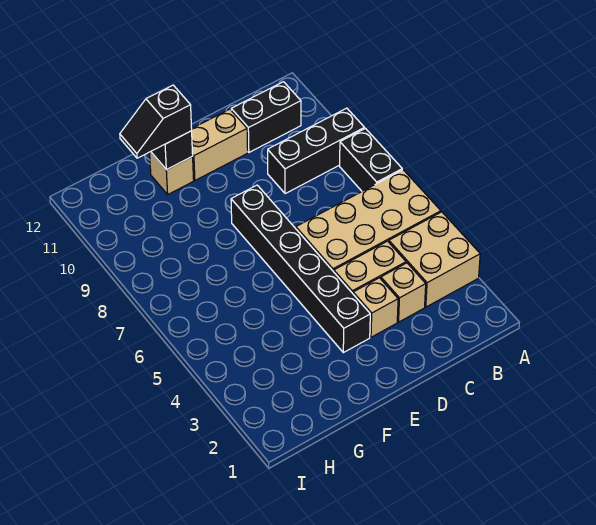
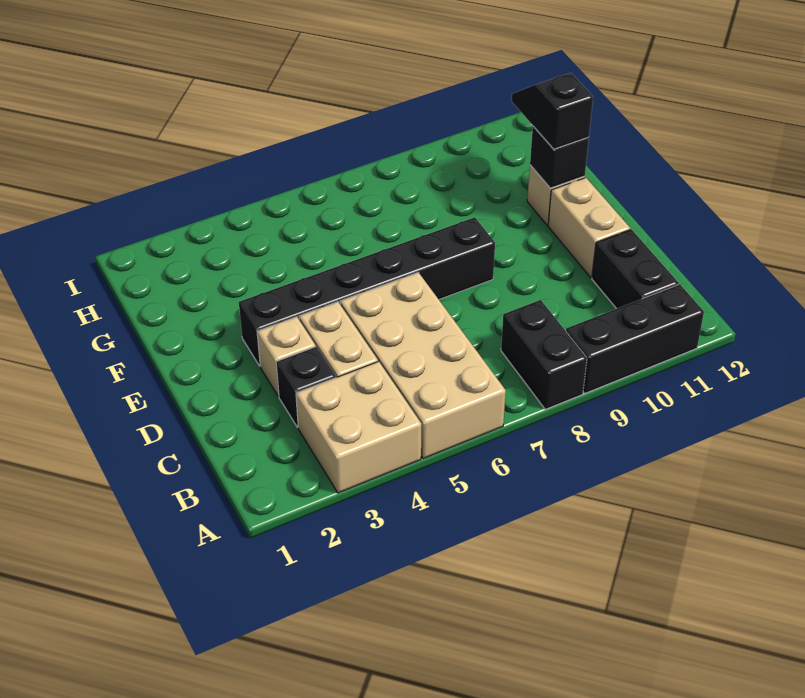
black brick A7:A8 level 1 -> black brick A8:B8 level 1
black brick A9:C9 level 1 -> black brick A9:A11 level 1
tan brick C3 level 1 -> black brick C3 level 1

